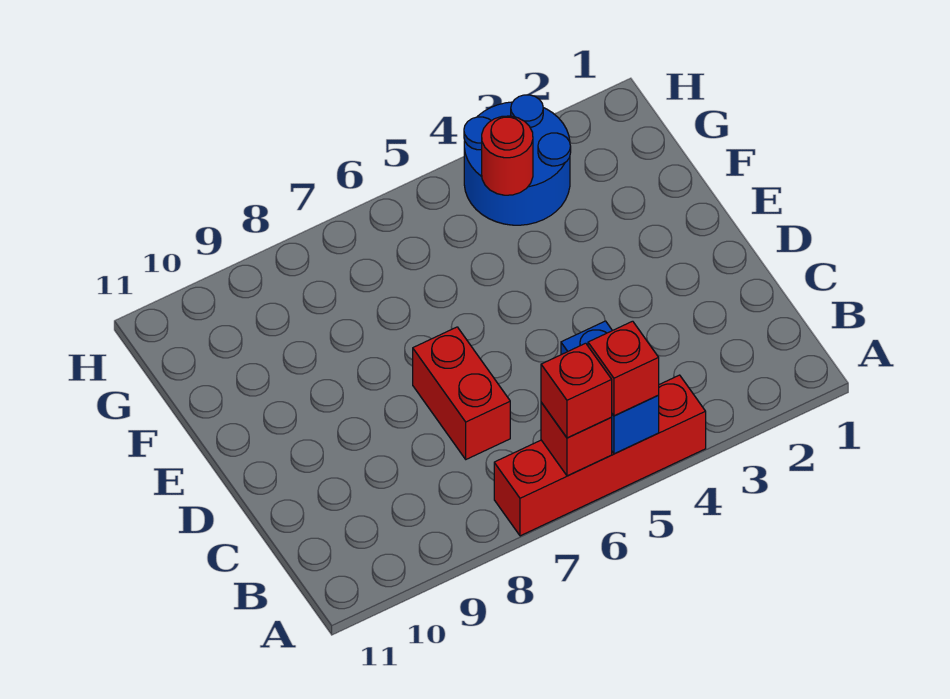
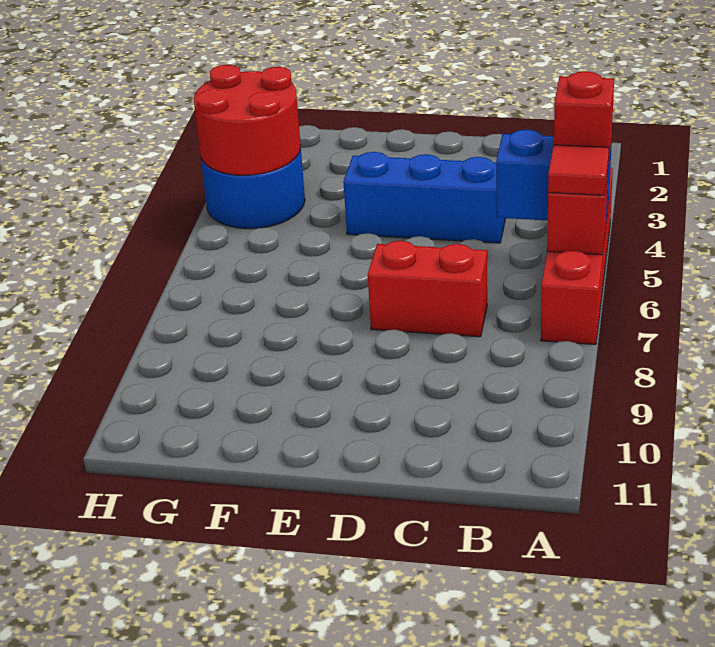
red brick A6 level 3 -> red tile A6 level 3
none -> blue brick C4:E4 level 1
red round brick G4 level 2 -> red round brick G3:H4 level 2

